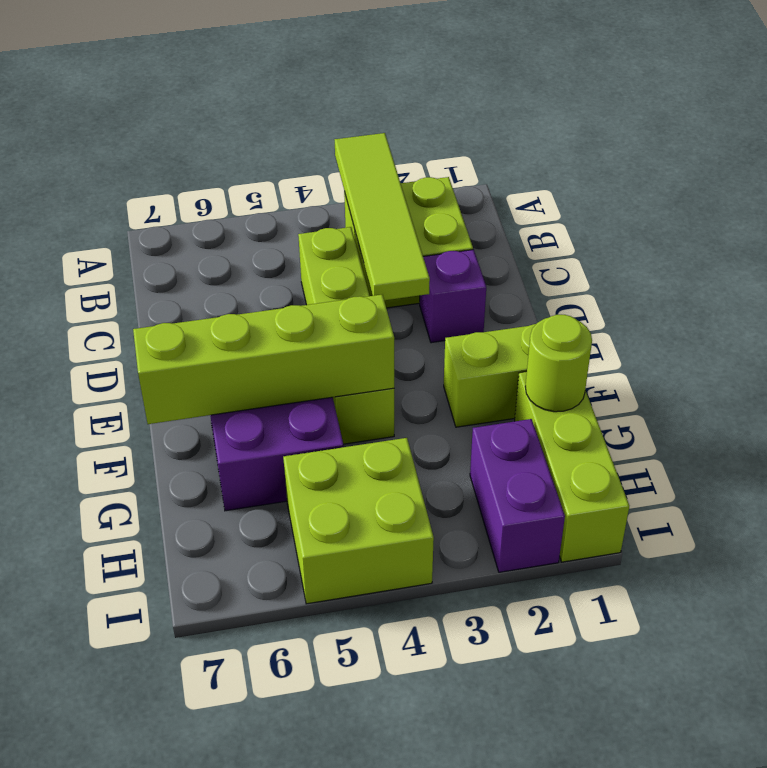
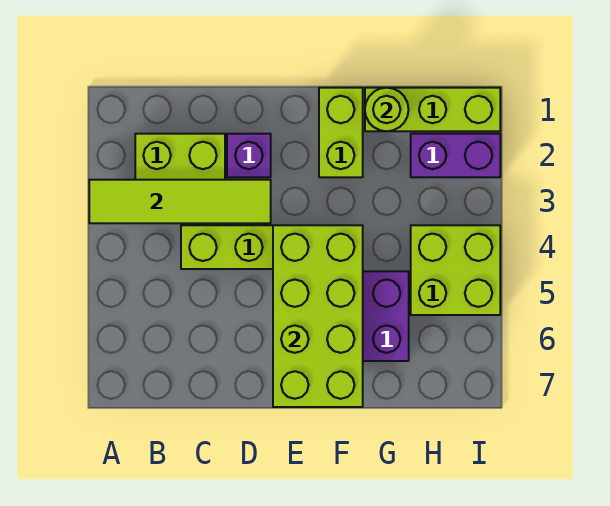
lime brick F4:F7 level 2 -> lime brick E4:F7 level 2

